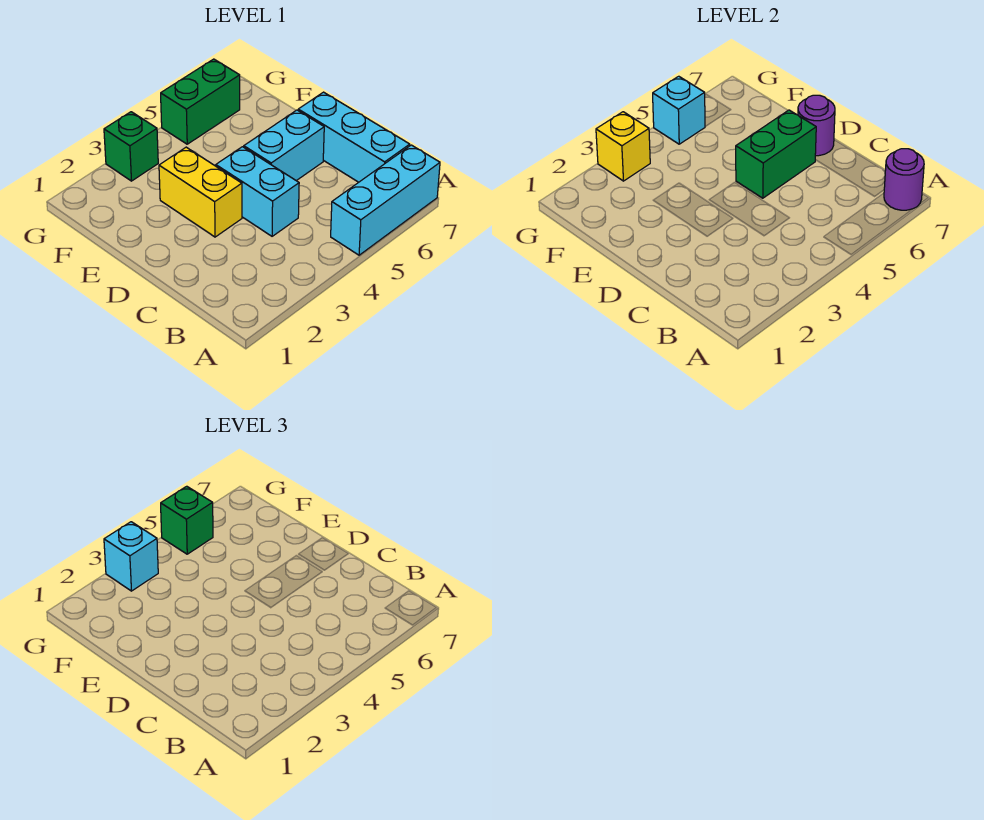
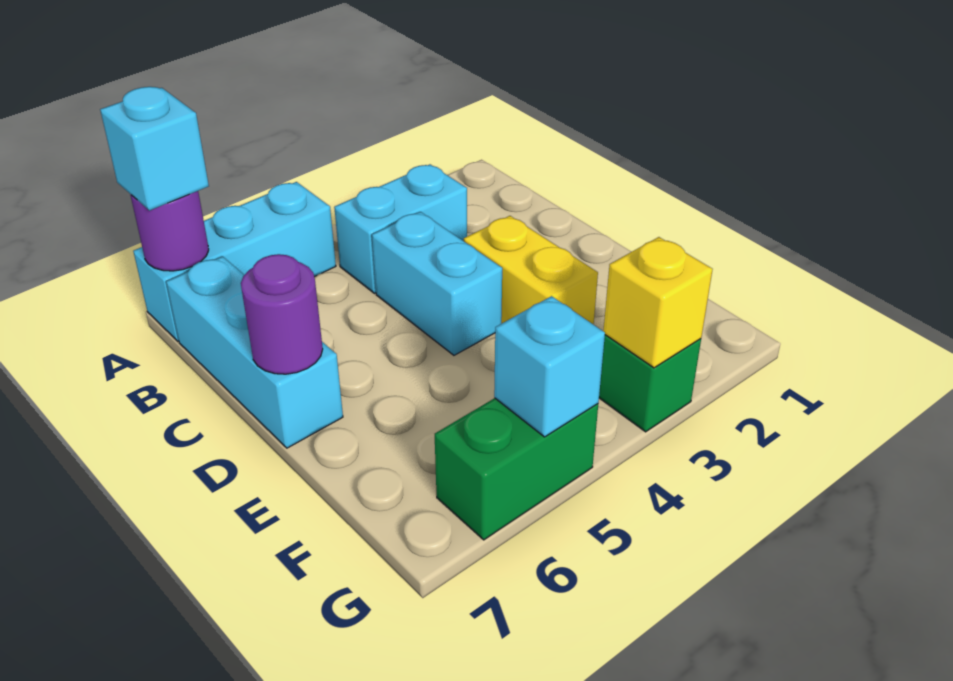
cyan brick D5:D6 level 1 -> cyan brick B3:B4 level 1
green brick D5:D6 level 2 -> none
cyan brick G3 level 3 -> cyan brick A7 level 3
green brick G5 level 3 -> none

